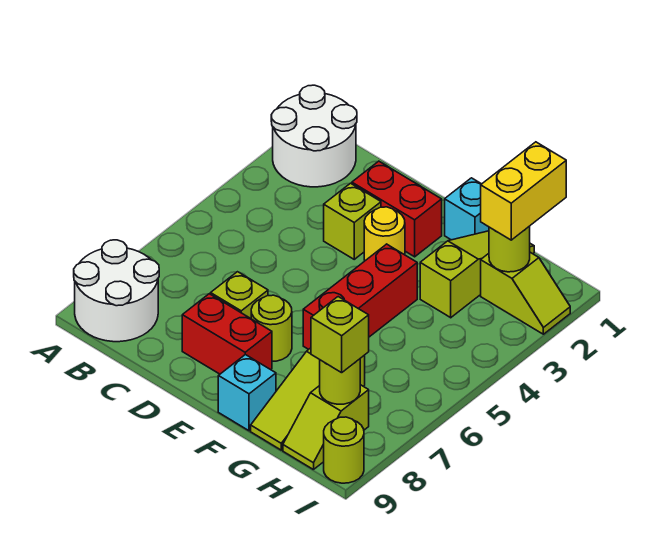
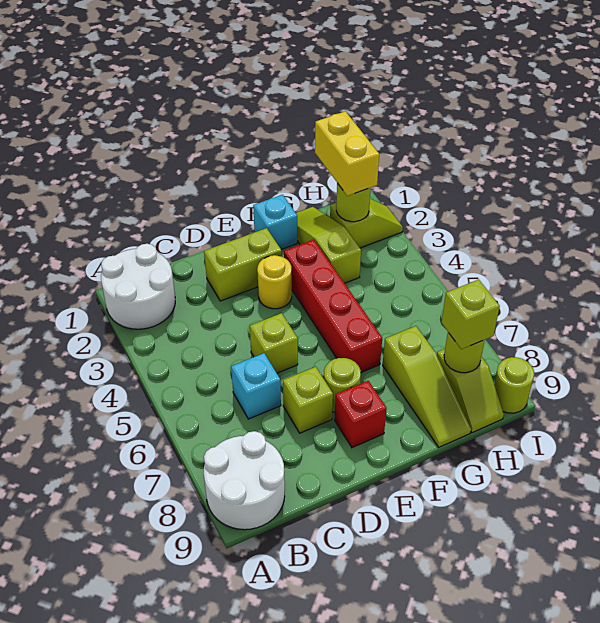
red brick D2:E2 level 1 -> lime brick D2:E2 level 1
lime brick D3 level 1 -> lime brick D5 level 1
red brick D8:E8 level 1 -> red brick E8 level 1
red brick F4:F6 level 1 -> red brick F3:F6 level 1
cyan brick F9 level 1 -> cyan brick C6 level 1

